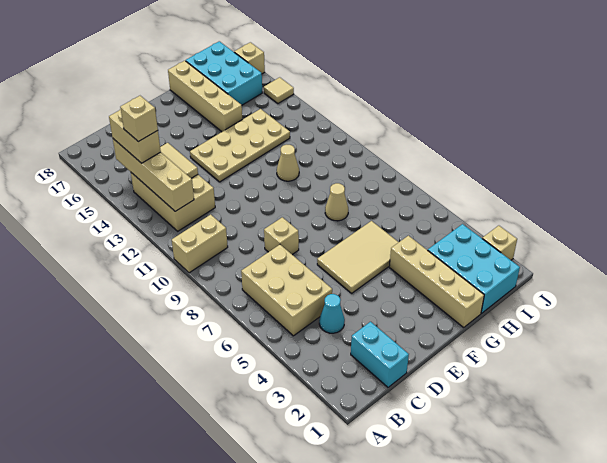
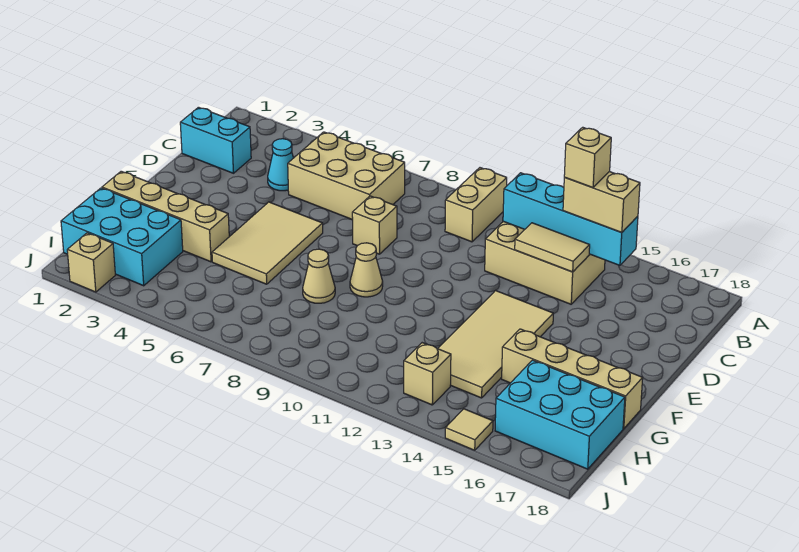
tan brick B12:B15 level 2 -> cyan brick B12:B15 level 2
tan plate E13:H14 level 1 -> tan tile E13:H14 level 1
tan cone G11 level 1 -> tan cone F9 level 1
tan brick J17 level 1 -> tan brick I13 level 1

